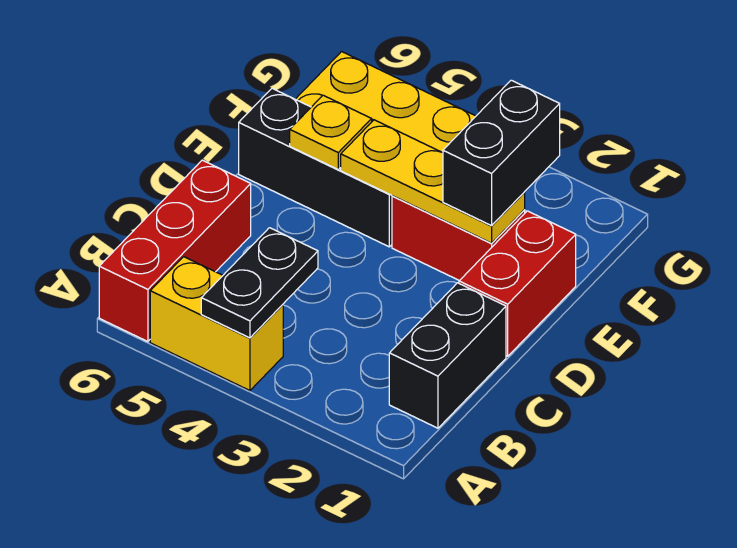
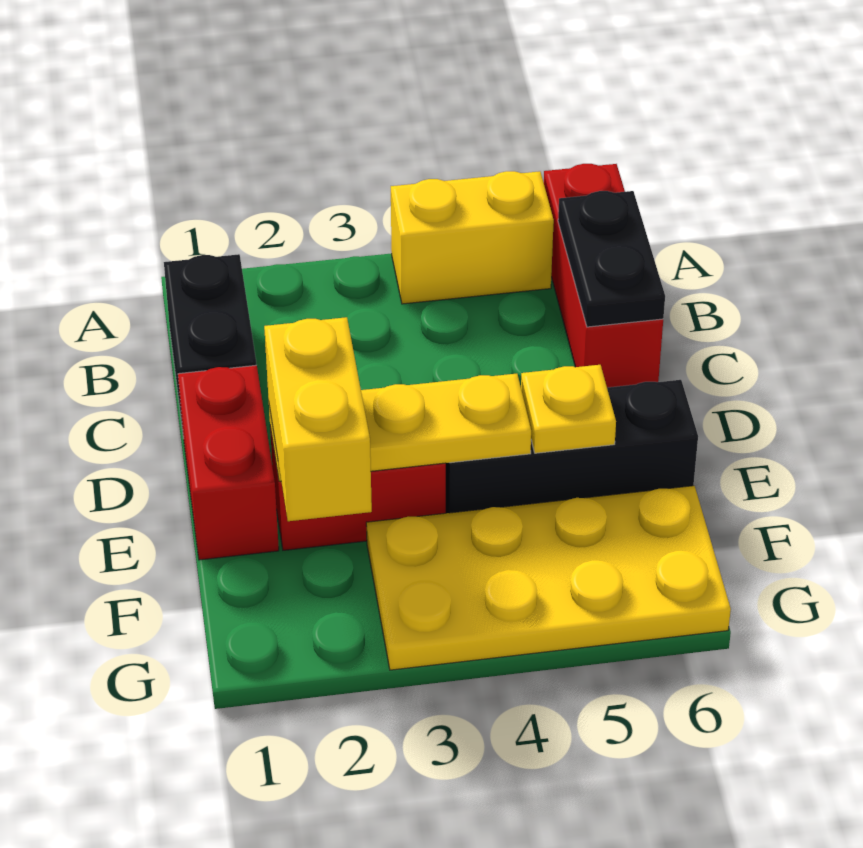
black plate A4:B4 level 2 -> black plate B6:C6 level 2
black brick E2:F2 level 3 -> yellow brick E2:F2 level 3

